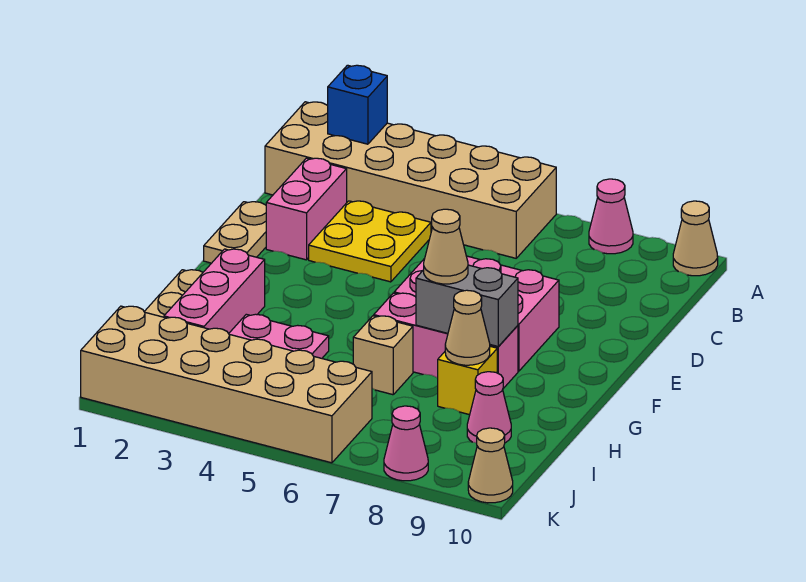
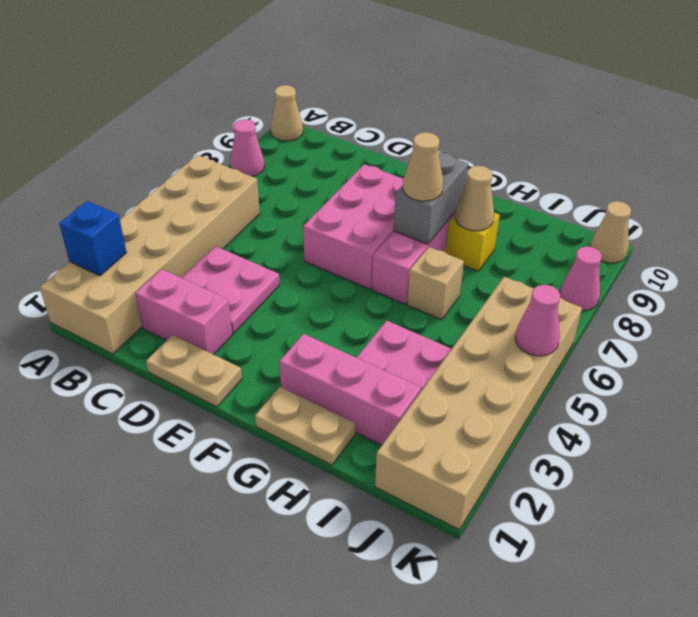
yellow plate C3:D4 level 1 -> pink plate C3:D4 level 1
pink cone I9 level 1 -> pink cone K5 level 2

